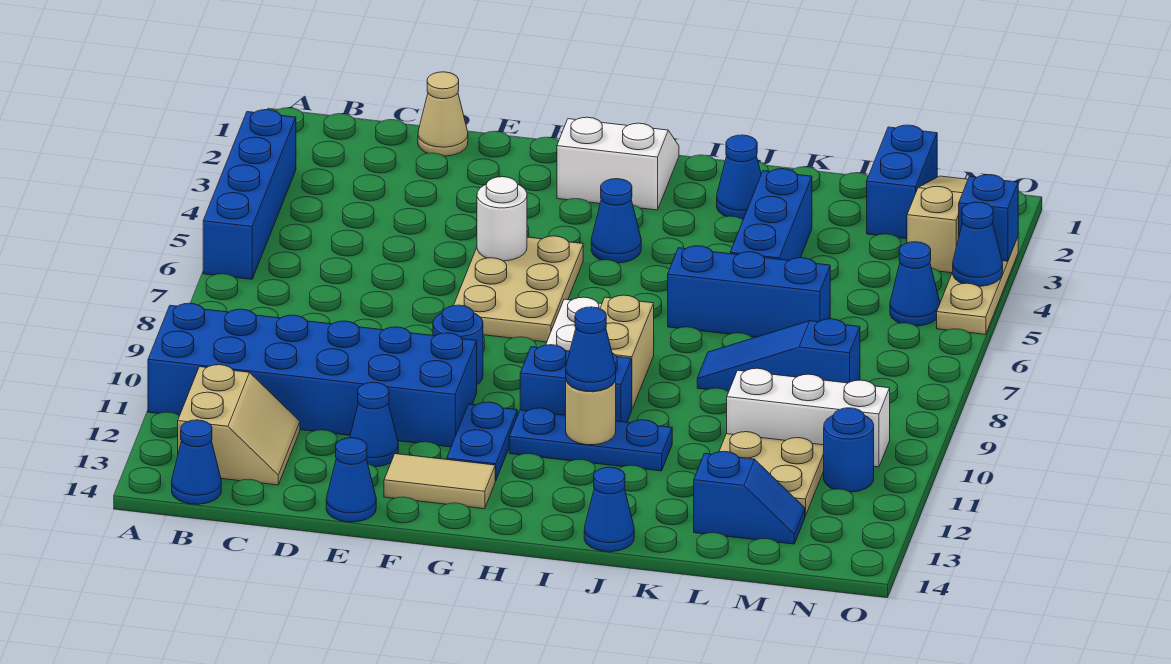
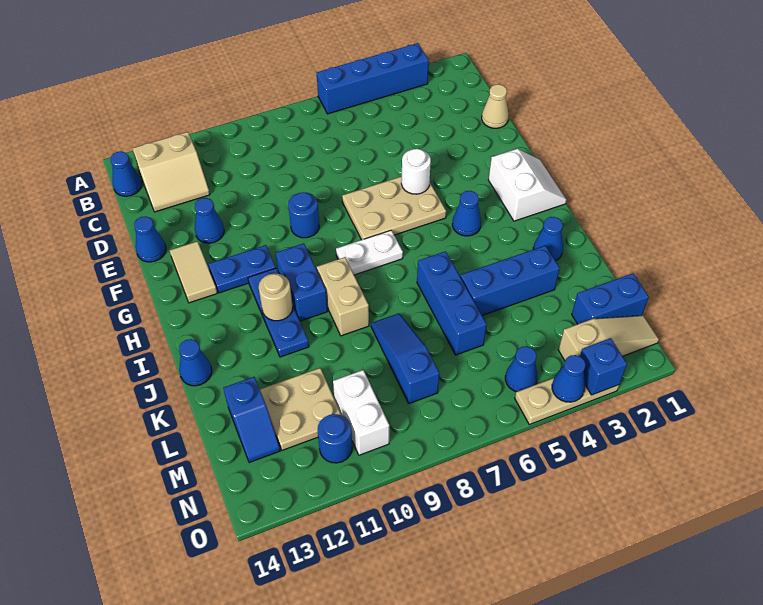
blue brick A10:F11 level 1 -> none
tan brick I8:I9 level 1 -> tan brick I9:J9 level 1
blue cone I11 level 3 -> none
white brick L10:N10 level 1 -> white brick M10:N10 level 1

